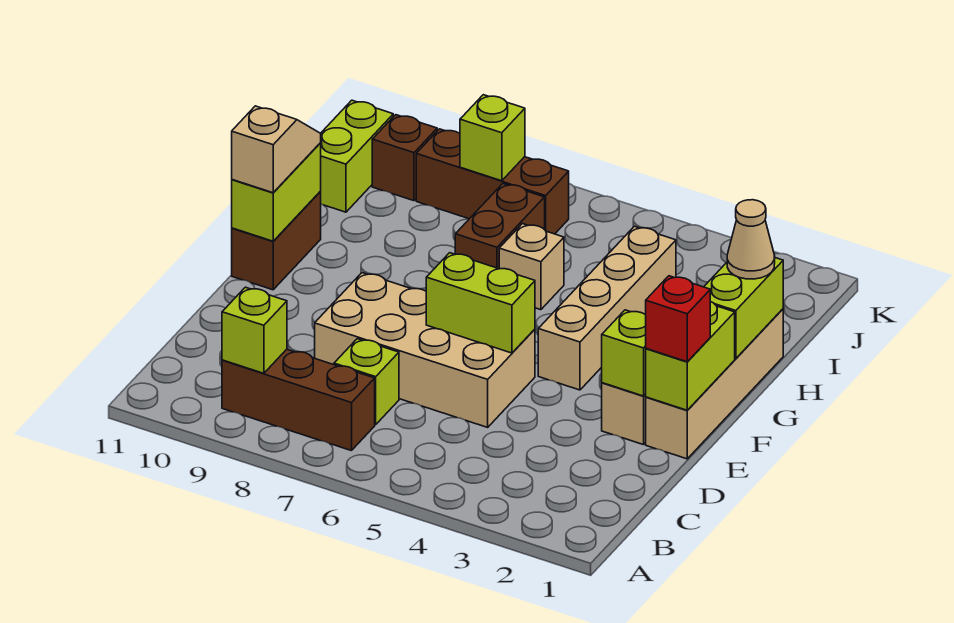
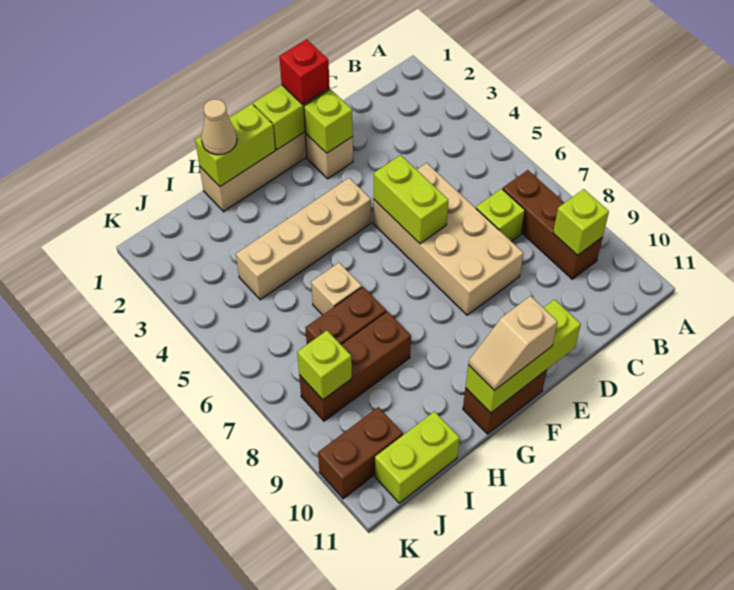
lime brick F11:G11 level 2 -> lime brick E11:G11 level 2
brown brick J7:J9 level 1 -> brown brick H8:J8 level 1
brown brick J10 level 1 -> brown brick J10:K10 level 1

